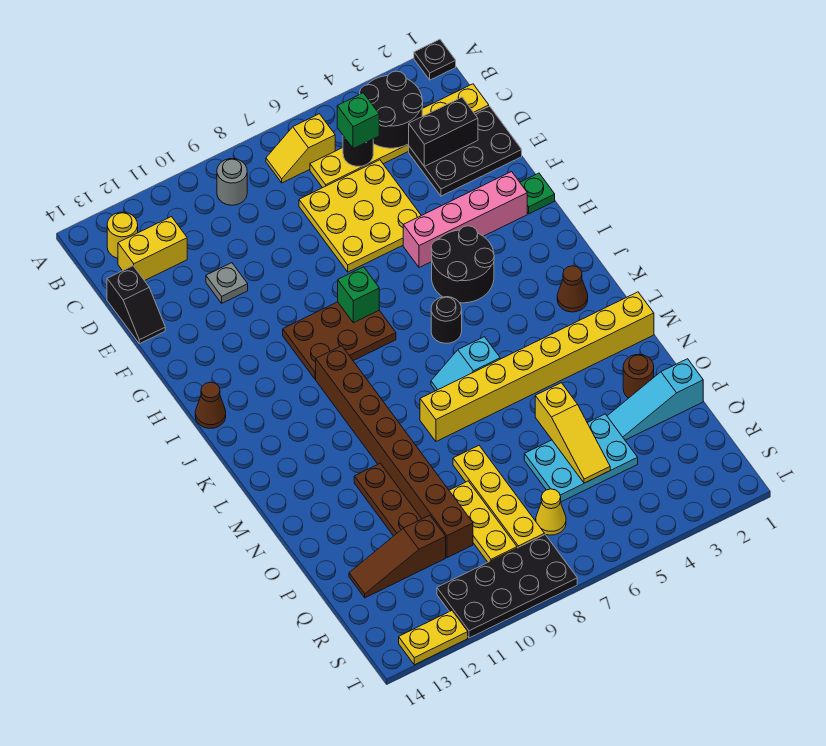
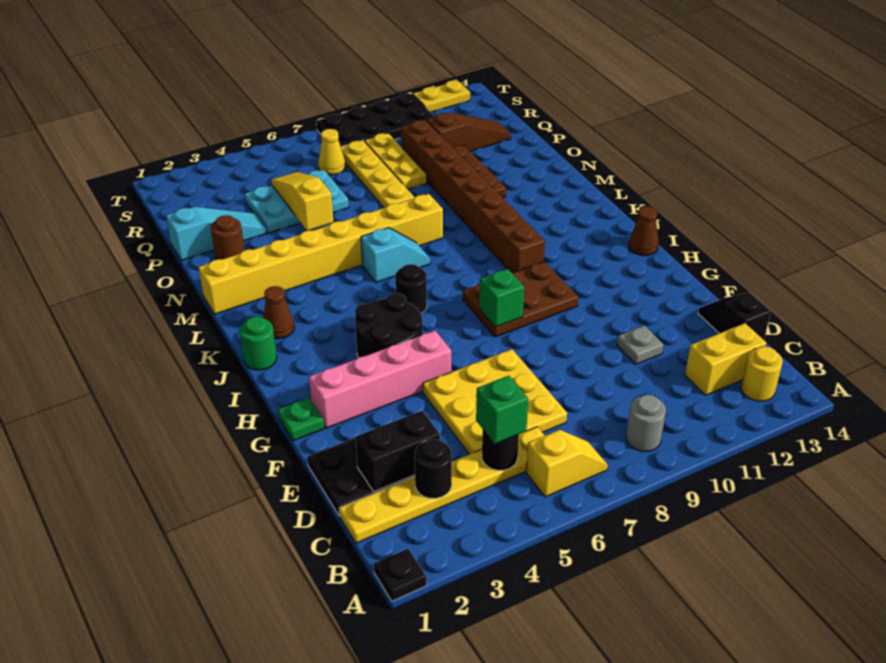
black round brick B3:C4 level 2 -> black round brick C3 level 2
none -> green round brick J1 level 1

